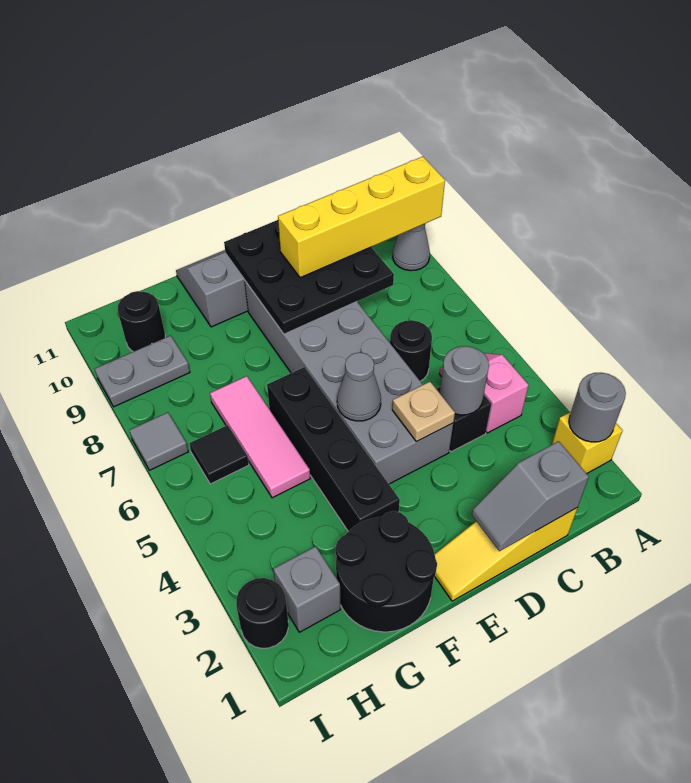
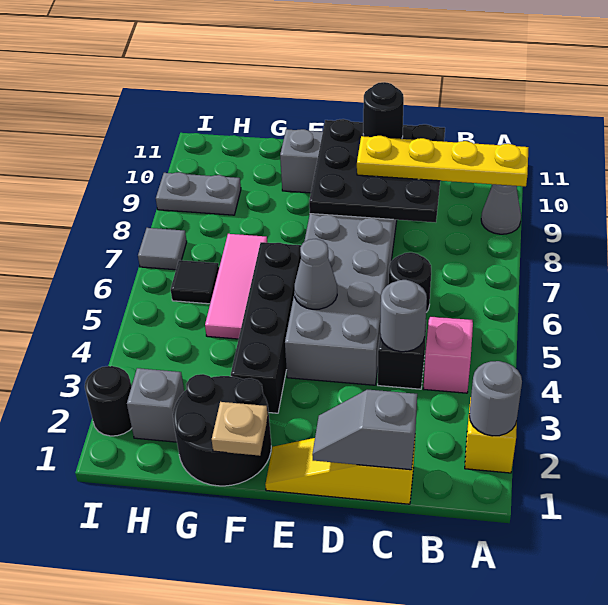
yellow brick A9:D9 level 3 -> yellow plate A9:D9 level 3
tan plate D4 level 2 -> tan plate F1 level 2
black round brick H10 level 1 -> black round brick D10 level 3

